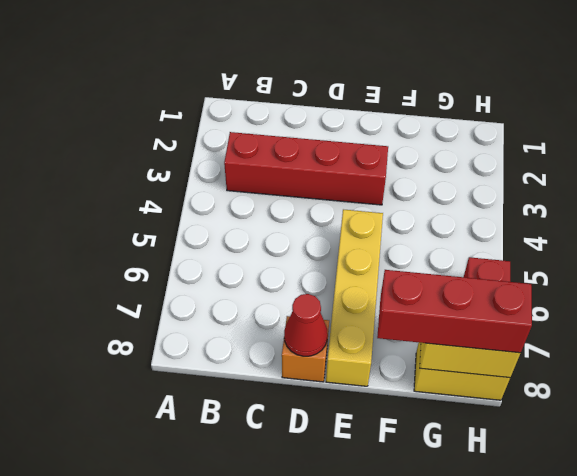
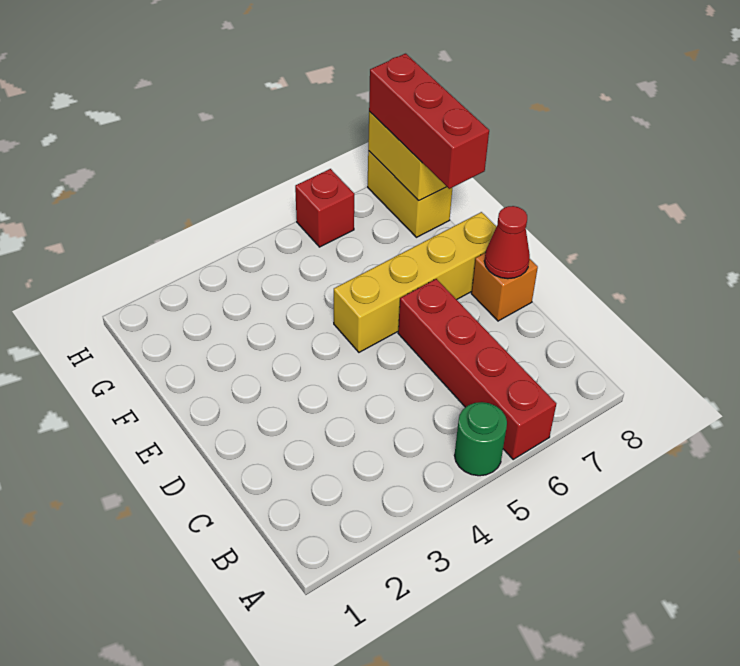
none -> green round brick A5 level 1
red brick B3:E3 level 1 -> red brick A6:D6 level 1

